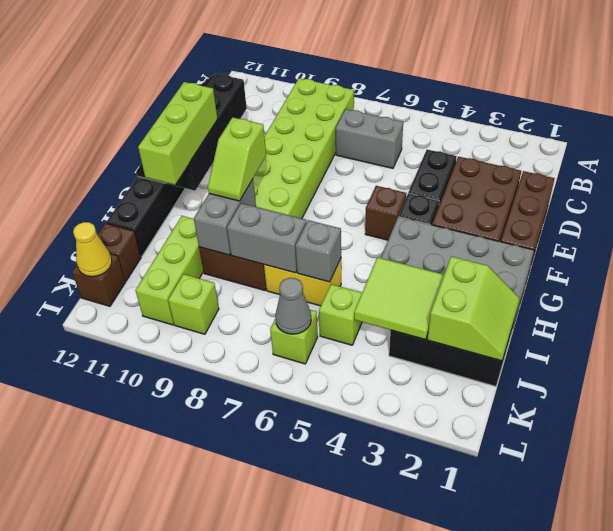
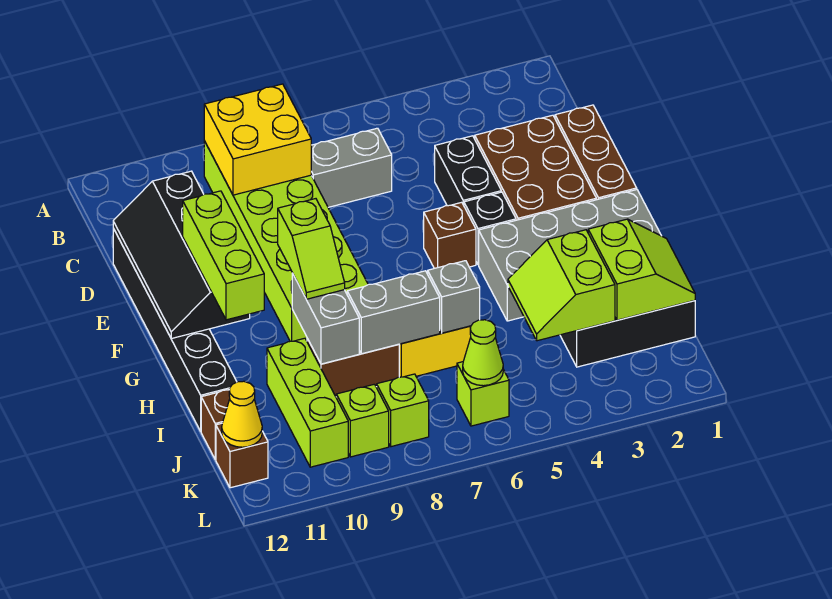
none -> yellow brick B8:C9 level 2
lime tile I3:J4 level 2 -> lime slope I3:J4 level 2 top 3
lime brick J5 level 1 -> lime brick K8 level 1
grey cone K6 level 2 -> lime cone K6 level 2

